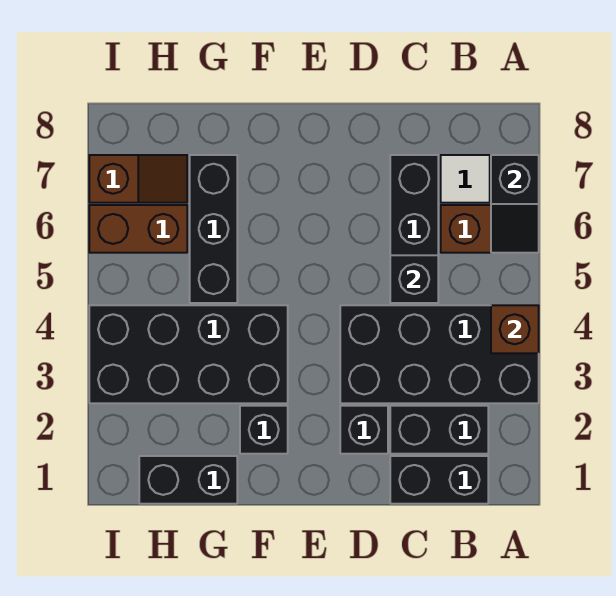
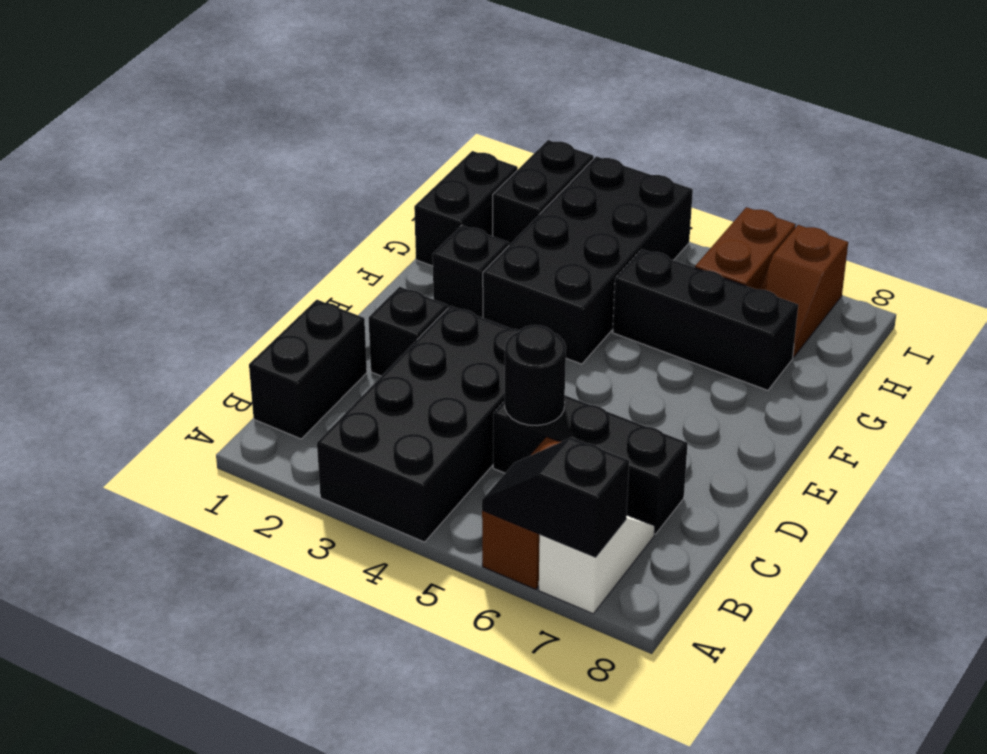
brown brick A4 level 2 -> none
black brick B2:C2 level 1 -> black brick H2:I2 level 1
black brick C5 level 2 -> black round brick C5 level 2

